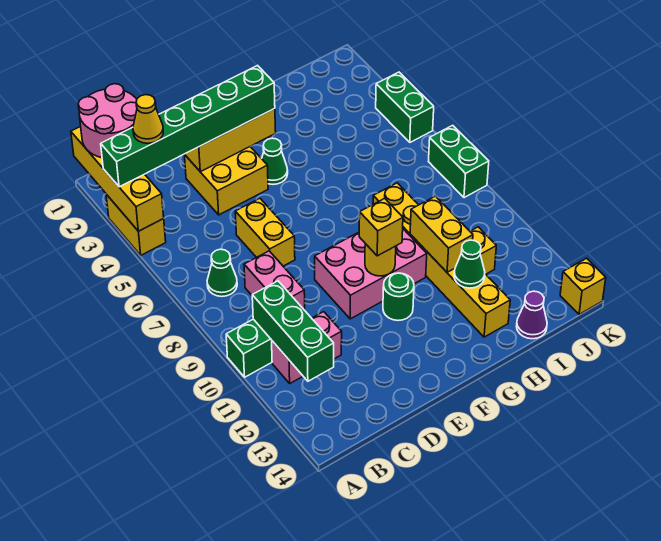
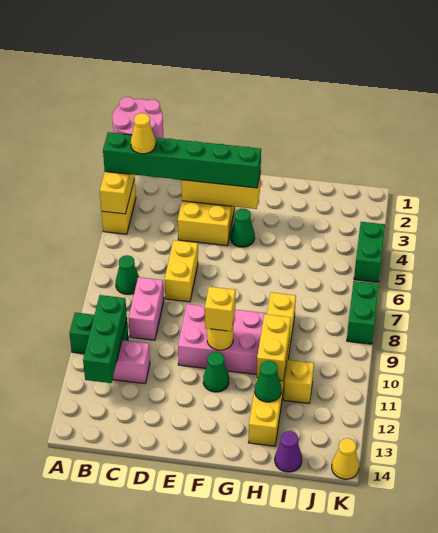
green round brick F11 level 1 -> green cone F11 level 1
yellow brick K14 level 1 -> yellow cone K14 level 1

